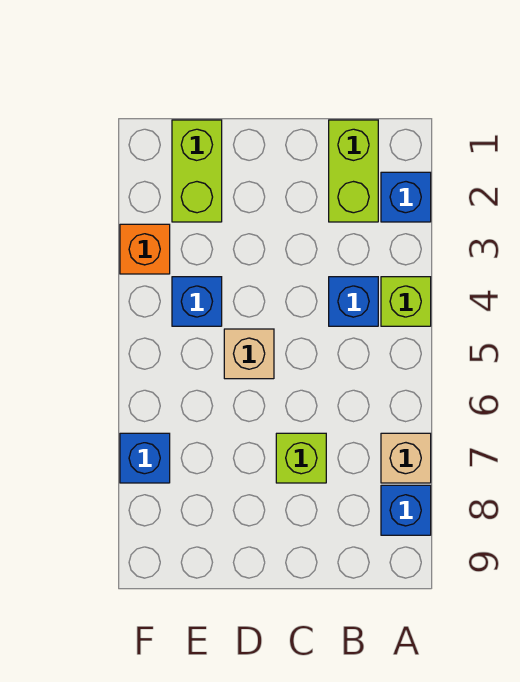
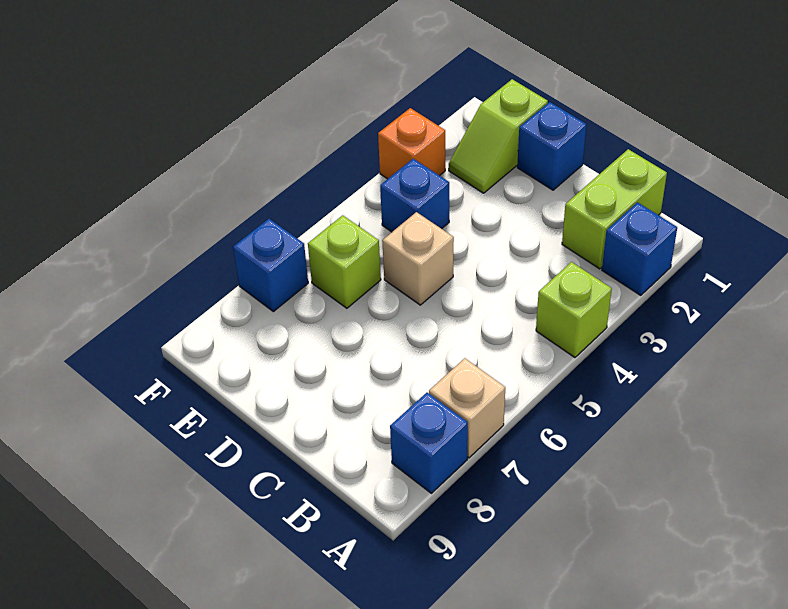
blue brick B4 level 1 -> blue brick D1 level 1
lime brick C7 level 1 -> lime brick E6 level 1
lime brick E1:E2 level 1 -> lime slope E1:E2 level 1 top 1

